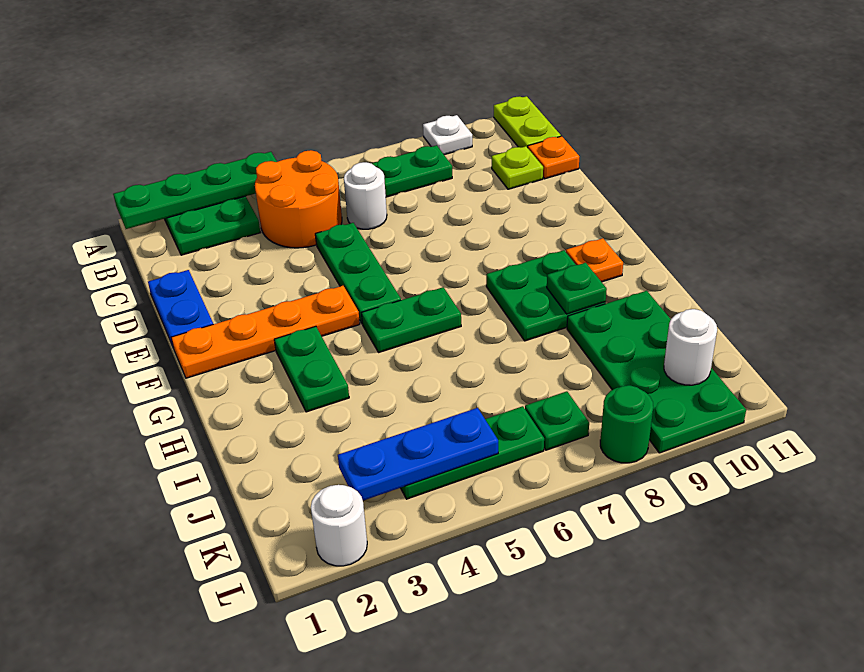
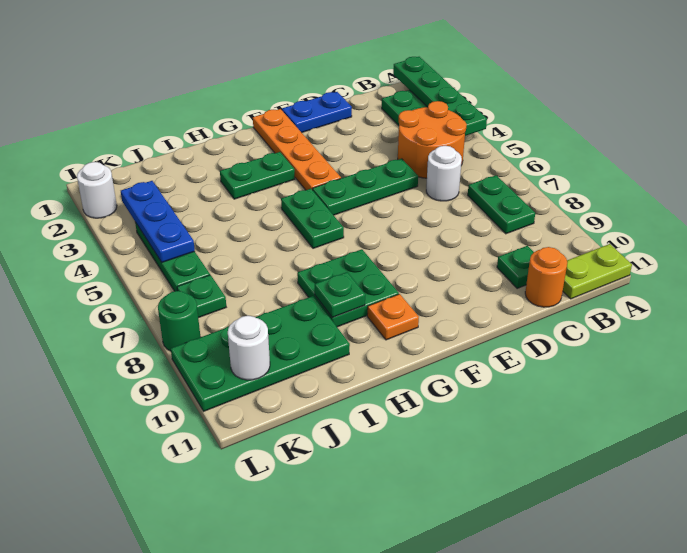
white plate A9 level 1 -> none
lime plate C10 level 1 -> green plate C10 level 1
orange plate C11 level 1 -> orange round brick C11 level 1

